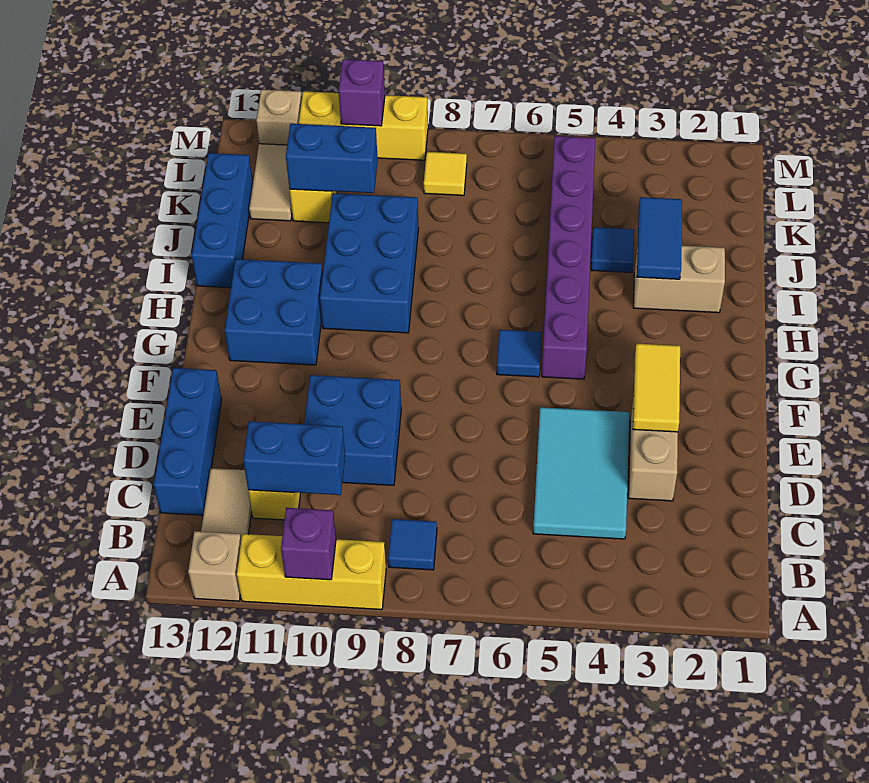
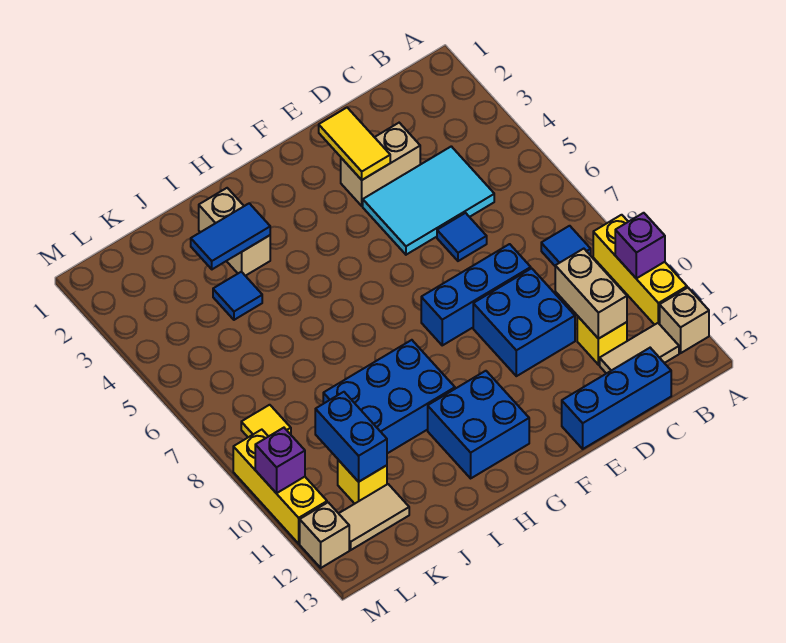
blue brick C10:C11 level 2 -> tan brick C10:C11 level 2
yellow tile E3:F3 level 2 -> yellow tile E2:E3 level 2
purple brick G5:L5 level 1 -> none
blue tile G6 level 1 -> blue tile D6 level 1
blue brick I13:K13 level 1 -> blue brick D8:F8 level 1

